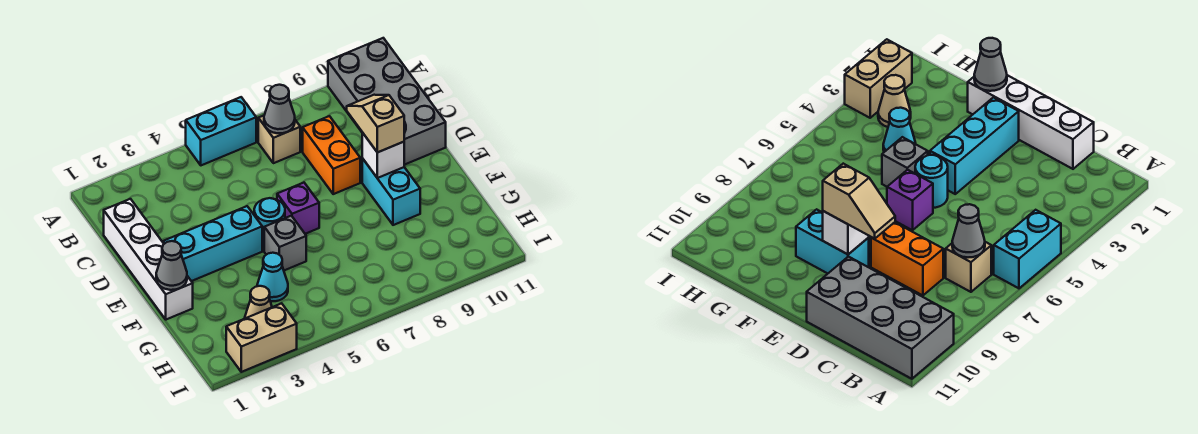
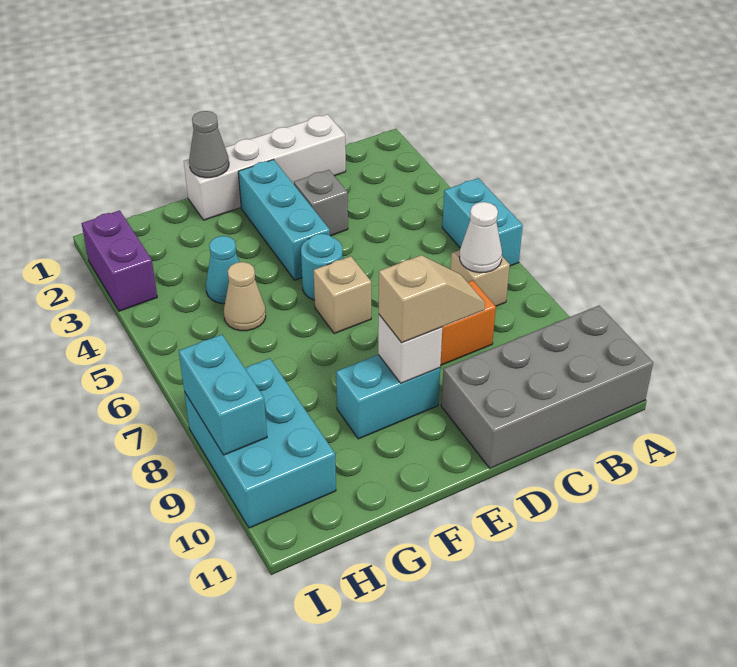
grey cone B7 level 2 -> white cone B7 level 2
purple brick E6 level 1 -> tan brick E6 level 1
grey brick F5 level 1 -> grey brick D3 level 1
tan cone H3 level 1 -> tan cone G5 level 1
none -> cyan brick H8:I10 level 1
tan brick I2:I3 level 1 -> purple brick I2:I3 level 1
none -> cyan brick I8:I9 level 2

